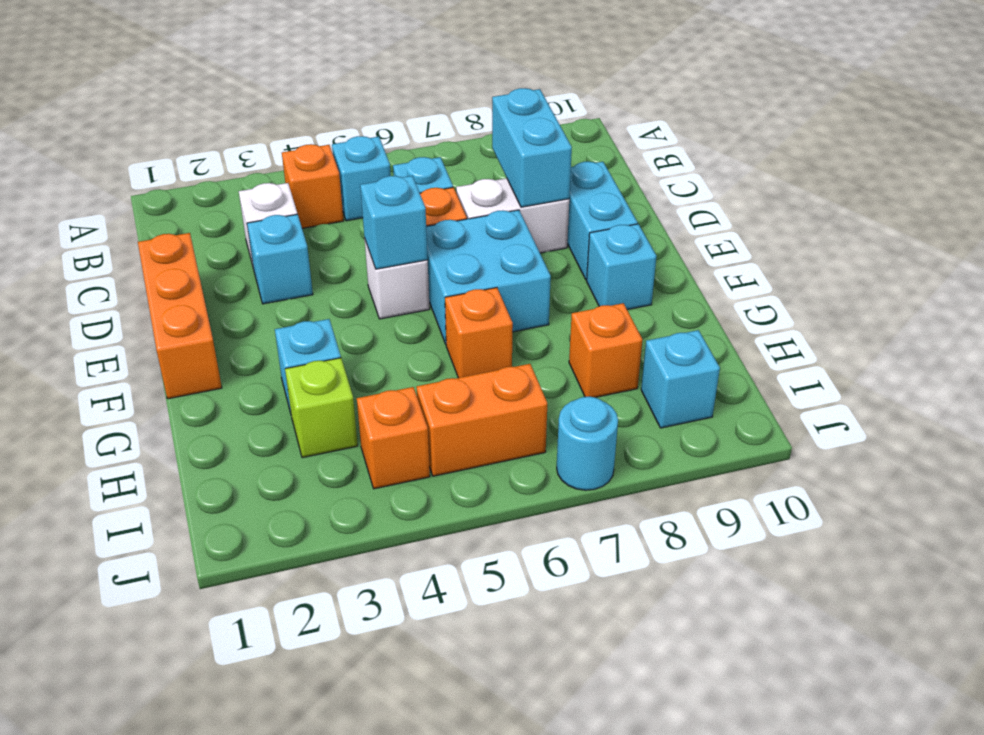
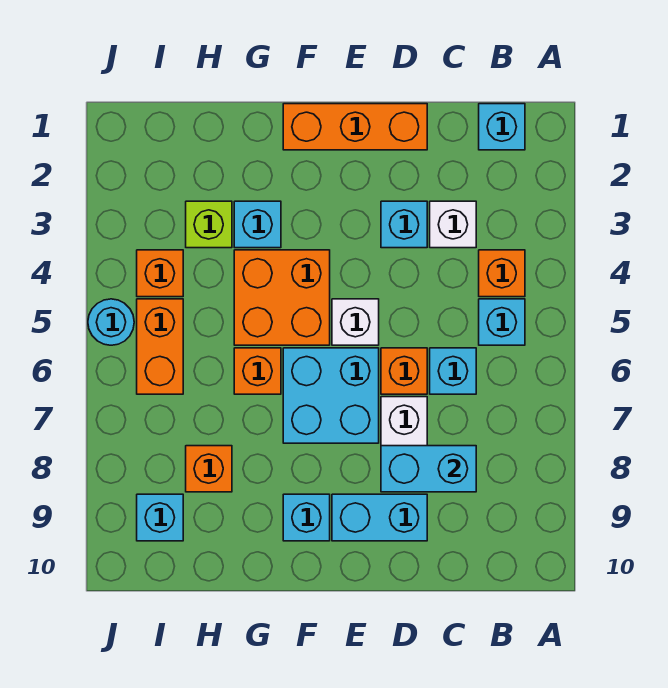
cyan brick E5 level 2 -> cyan brick B1 level 1
none -> orange brick F4:G5 level 1
cyan round brick J7 level 1 -> cyan round brick J5 level 1

